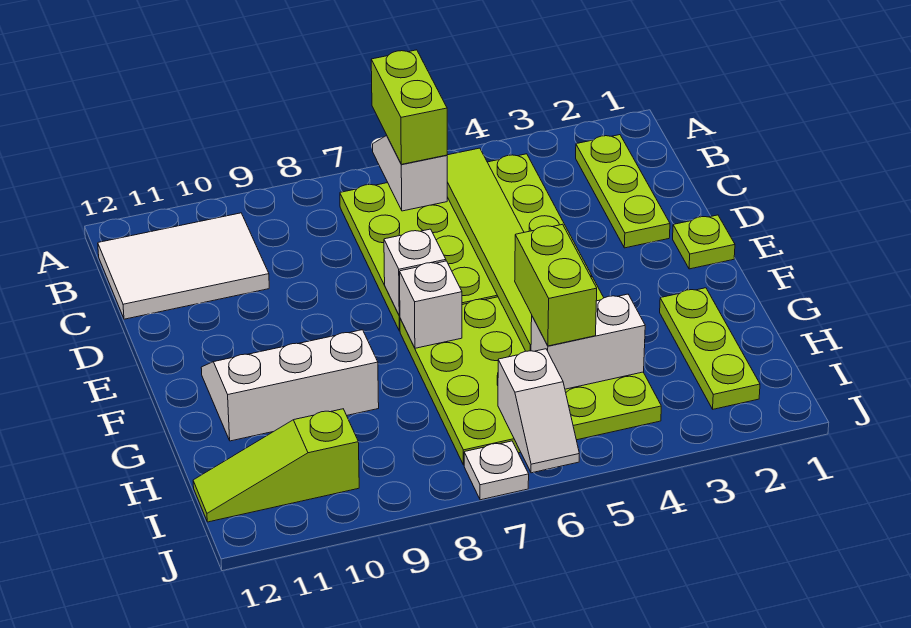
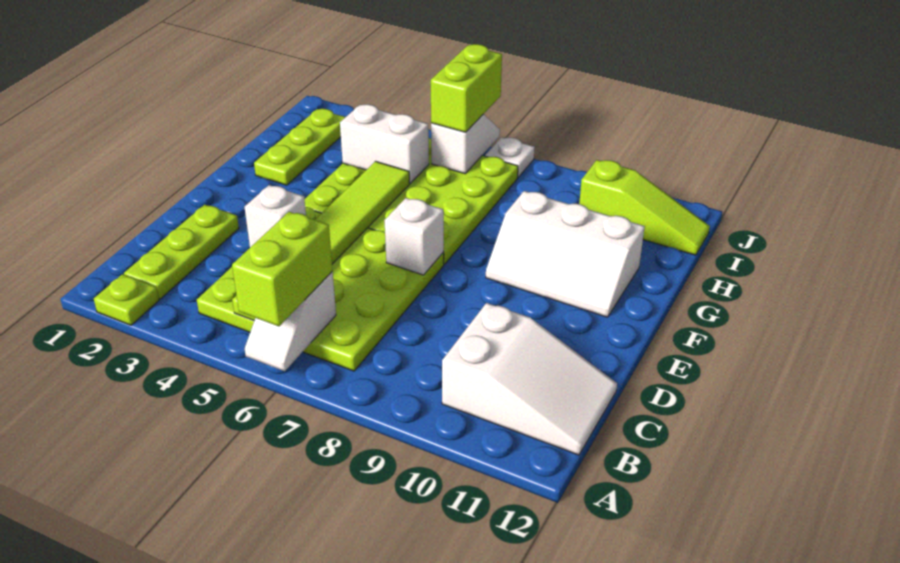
white tile B10:C12 level 1 -> white slope B10:C12 level 1 top 10
lime plate E1 level 1 -> lime plate A2 level 1
white brick F7 level 2 -> white brick D4 level 2
lime brick G5:H5 level 3 -> lime brick I6:J6 level 3

